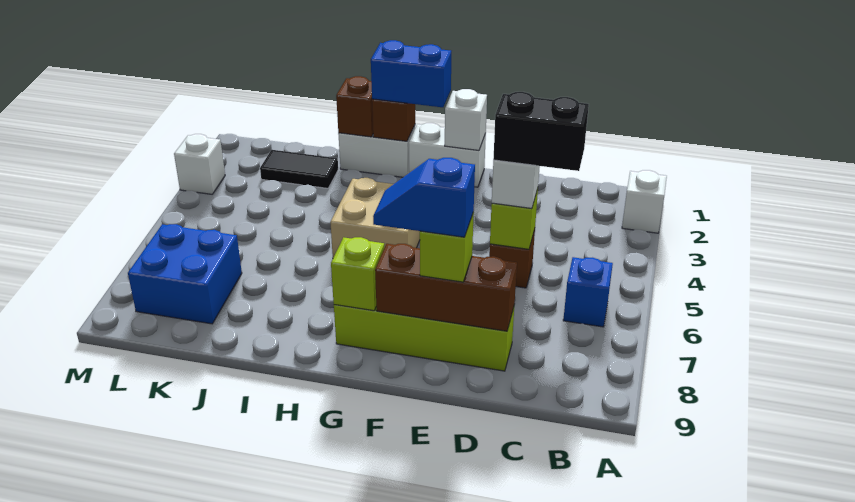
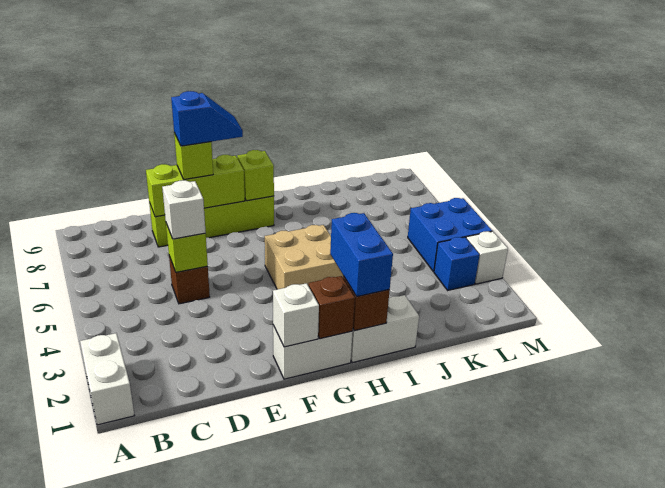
white brick A2 level 1 -> white brick A1:A2 level 1
blue brick B6 level 1 -> blue brick L3 level 1
black brick C5:D5 level 4 -> none
brown brick D8:F8 level 2 -> lime brick D8:F8 level 2
blue brick G1:H1 level 3 -> blue brick H1:H2 level 3
brown brick I1 level 2 -> brown brick G1 level 2
black tile J2:K2 level 1 -> none
blue brick K7:L8 level 1 -> blue brick L4:M5 level 1

